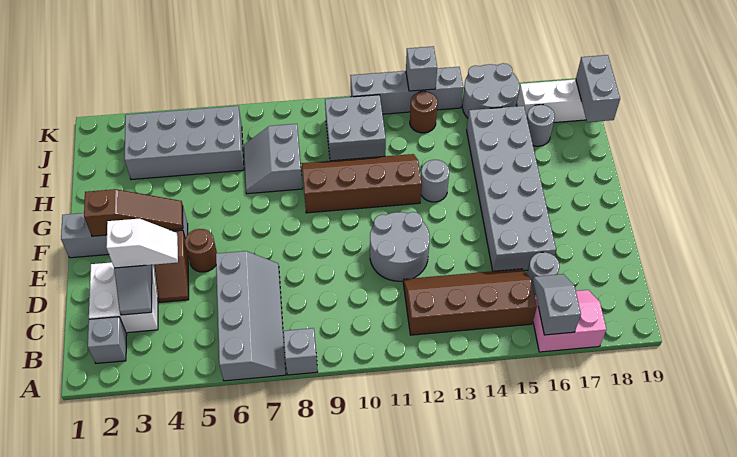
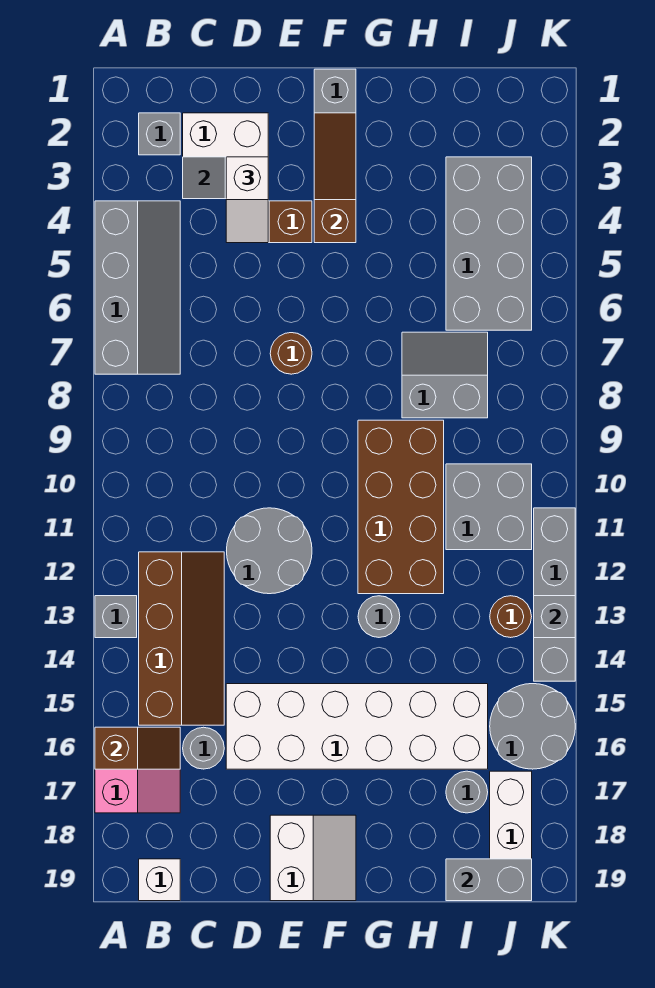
grey slope A6:D7 level 1 top 6 -> grey slope A4:B7 level 1 top A
grey brick A8 level 1 -> grey brick A13 level 1
grey slope A16:B16 level 2 top A -> brown slope A16:B16 level 2 top A
none -> white brick B19 level 1
grey brick D15:I16 level 1 -> white brick D15:I16 level 1
brown round brick E5 level 1 -> brown round brick E7 level 1
none -> white slope E18:F19 level 1 top E
brown slope F2:F4 level 2 top 2 -> brown slope F2:F4 level 2 top 4
brown slope G9:H12 level 1 top G -> brown brick G9:H12 level 1

